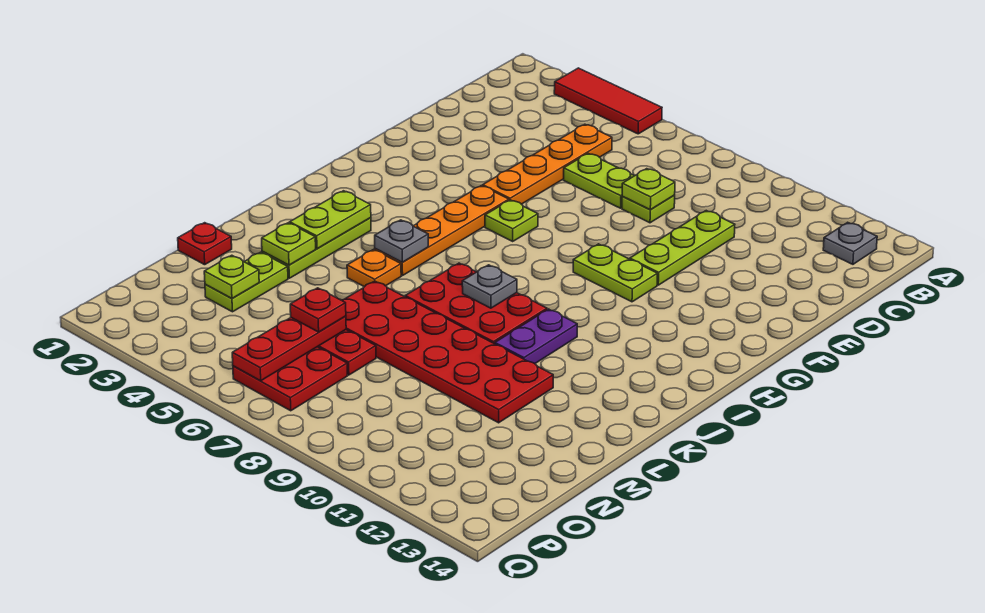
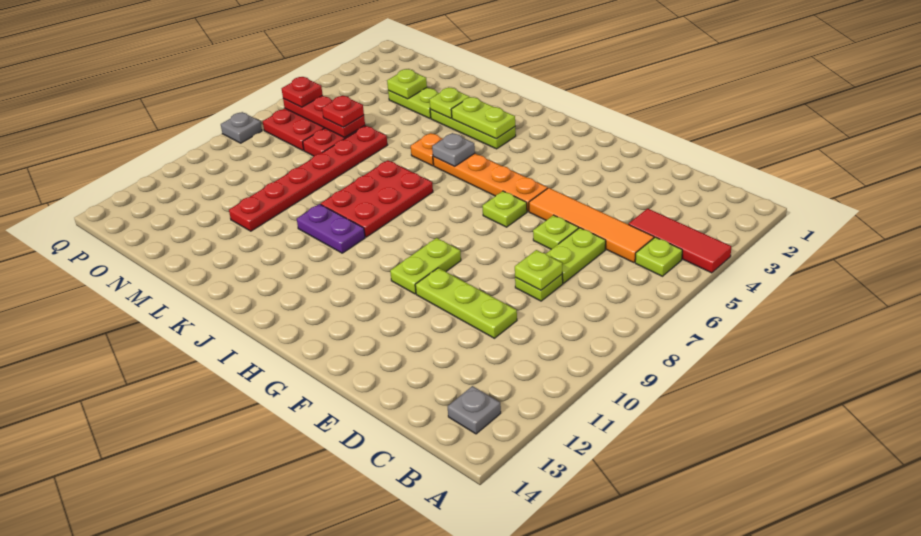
red tile A3:A5 level 1 -> red tile A4:C4 level 1
none -> lime plate B5 level 1
orange plate C5:F5 level 1 -> orange tile C5:F5 level 1
none -> lime plate E6 level 1
grey plate J8 level 2 -> grey plate Q8 level 1
red plate L6:M11 level 1 -> red plate M6:M11 level 1
red plate M1 level 1 -> red plate P6 level 3

